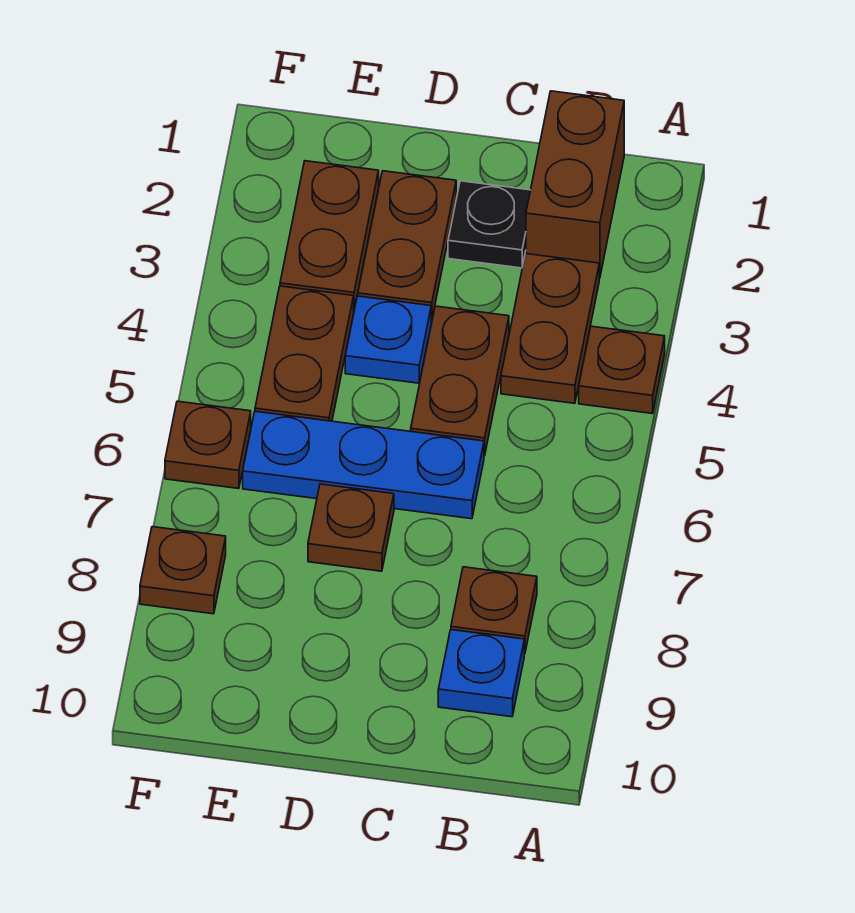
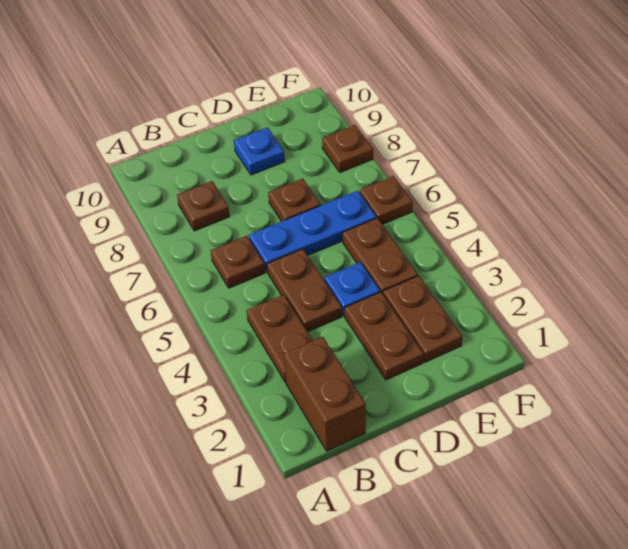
brown plate A4 level 1 -> brown plate B6 level 1
blue plate B9 level 1 -> blue plate D9 level 1
black plate C2 level 1 -> none

